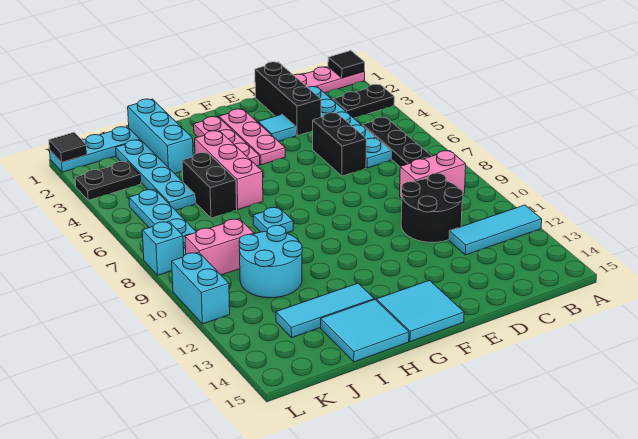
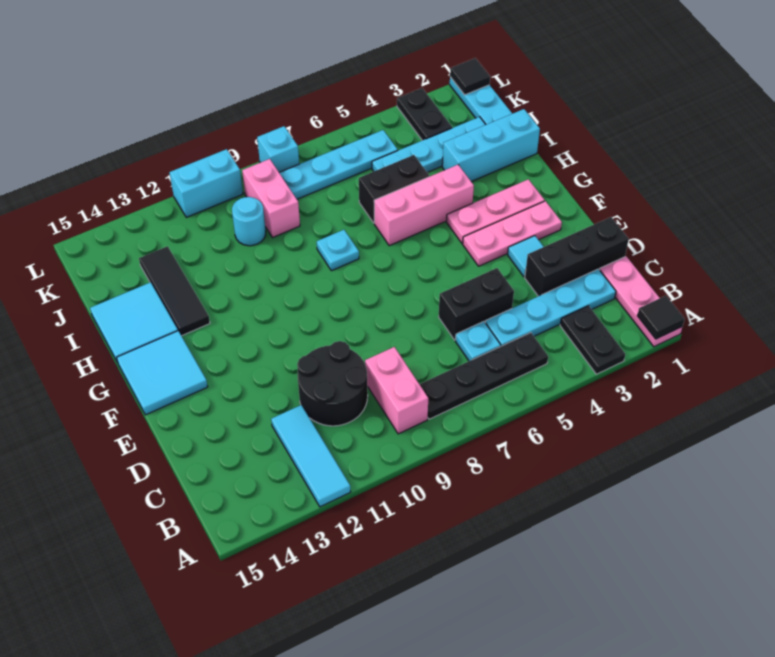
cyan tile H13:J13 level 1 -> black tile H13:J13 level 1
cyan round brick I10:J11 level 1 -> cyan round brick J10 level 1

